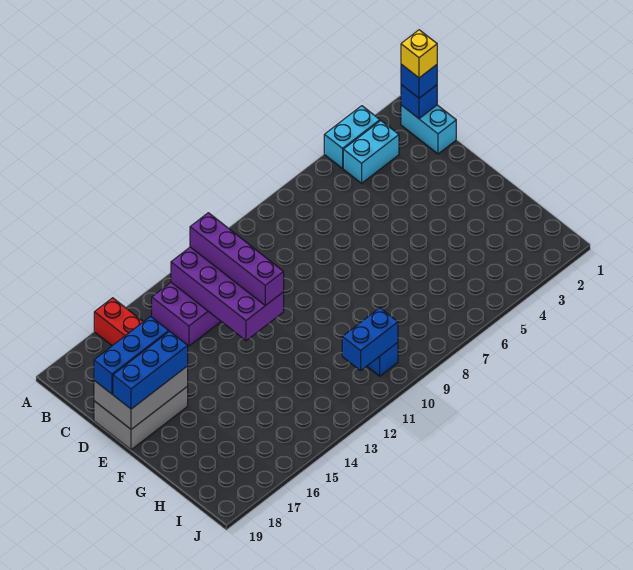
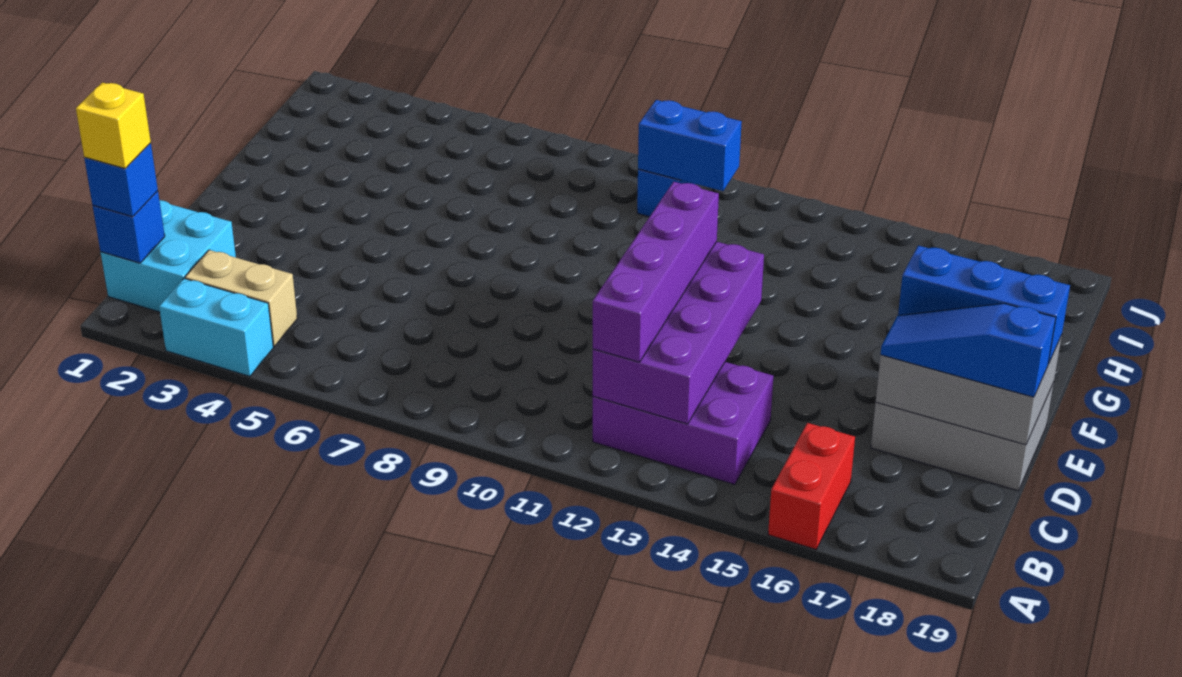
cyan brick B1:C1 level 1 -> cyan brick B1:C2 level 1
cyan brick B3:B4 level 1 -> tan brick B3:B4 level 1
blue brick D17:D19 level 3 -> blue slope D17:D19 level 3 top 19

